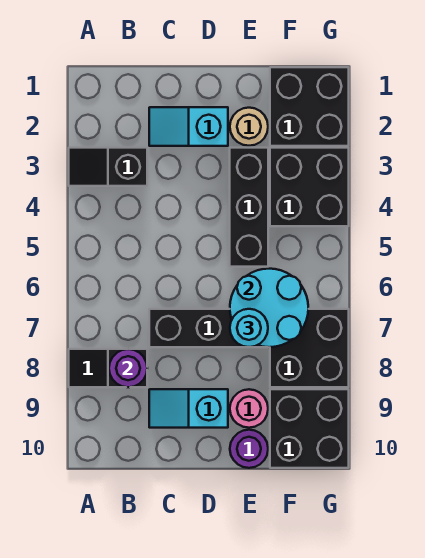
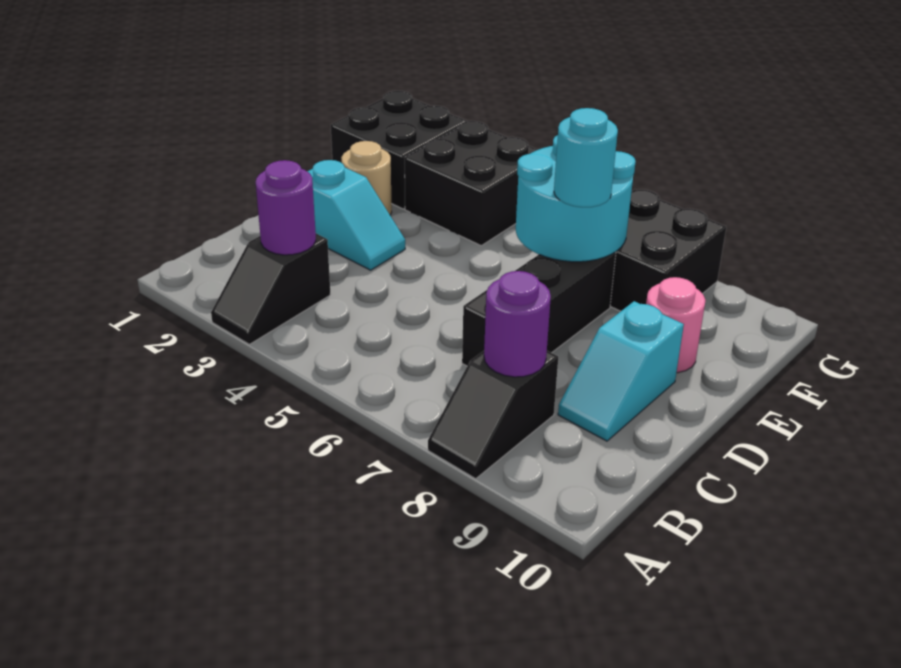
cyan slope C2:D2 level 1 top D -> cyan slope D2:D3 level 1 top 2
black brick E3:E5 level 1 -> none
purple round brick E10 level 1 -> purple round brick B3 level 2
black brick F9:G10 level 1 -> none

